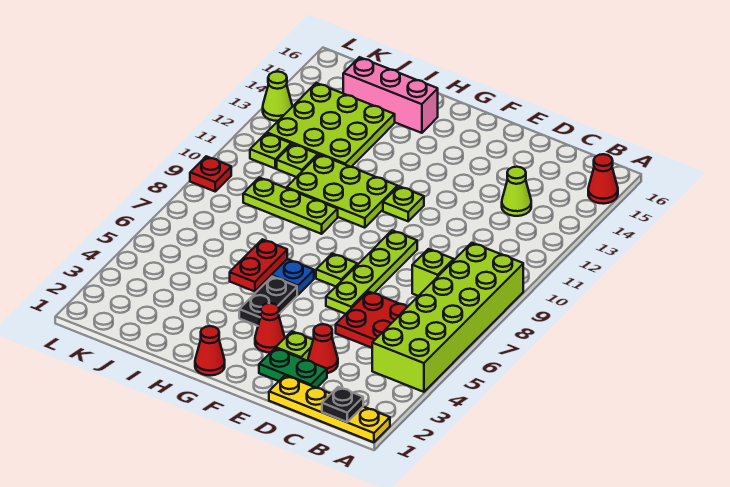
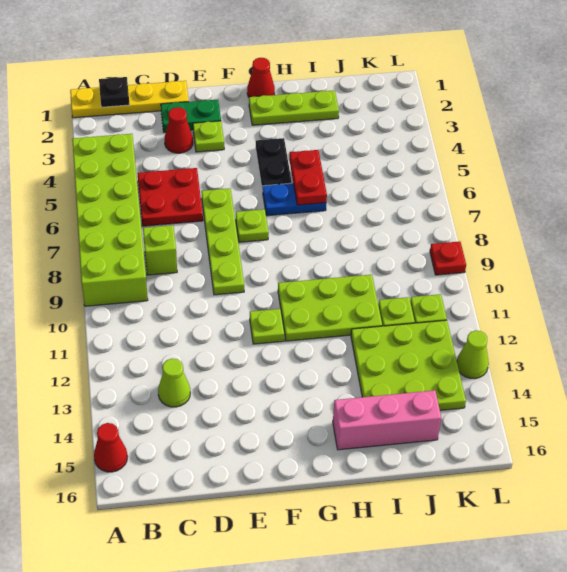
red cone F3 level 1 -> none
lime plate H9:J9 level 1 -> lime plate G2:I2 level 1

